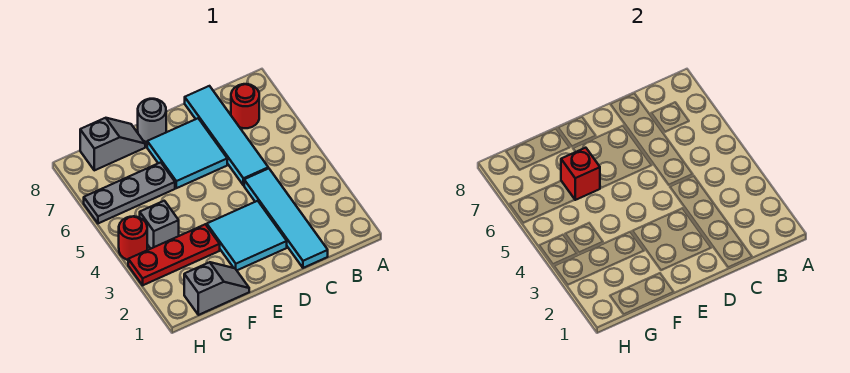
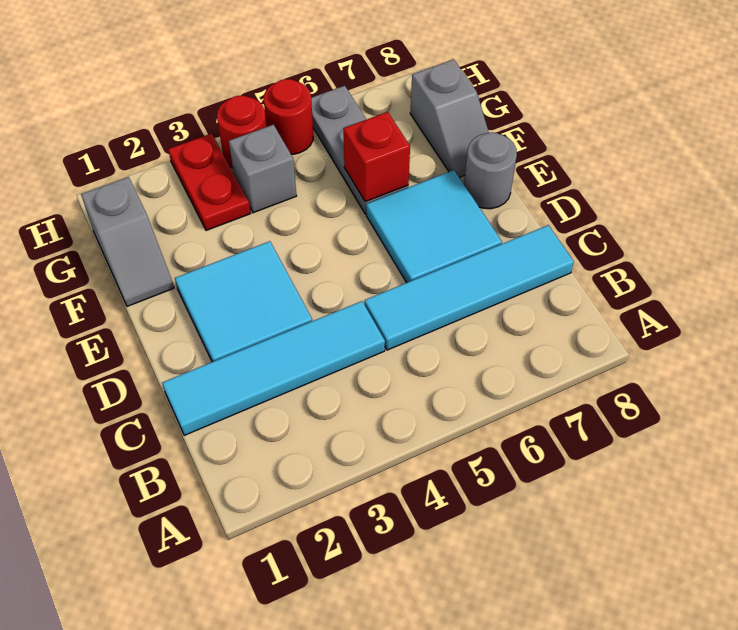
red round brick B7 level 1 -> red round brick H5 level 1
red plate F3:H3 level 1 -> red plate G3:H3 level 1

